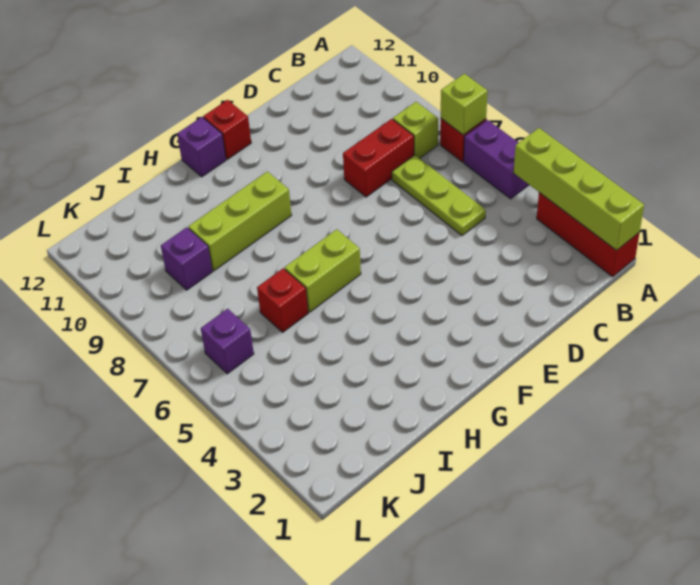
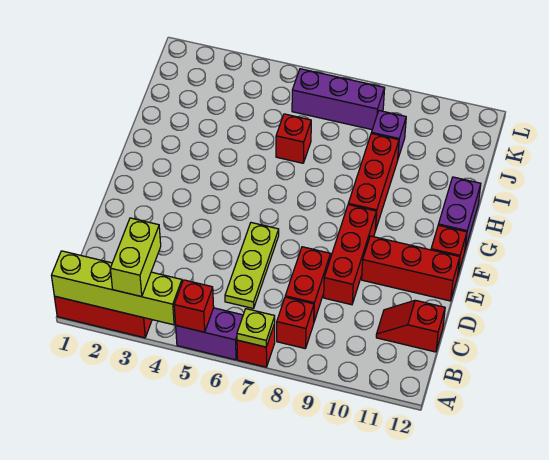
none -> red brick A5 level 2
lime brick A7 level 2 -> lime plate A7 level 2
lime brick B8 level 1 -> red brick B8 level 1
lime plate C5:C7 level 1 -> lime plate C6:E6 level 1
none -> red slope C11:C12 level 1 top 12
none -> red brick D9:F9 level 1
none -> red brick E10:E12 level 1
lime brick G6:H6 level 1 -> lime brick A3:B3 level 3
lime brick G9:I9 level 1 -> red brick G9:I9 level 1
purple brick G12 level 1 -> purple brick G12:H12 level 1
purple brick K6 level 1 -> purple brick K6:K8 level 1

